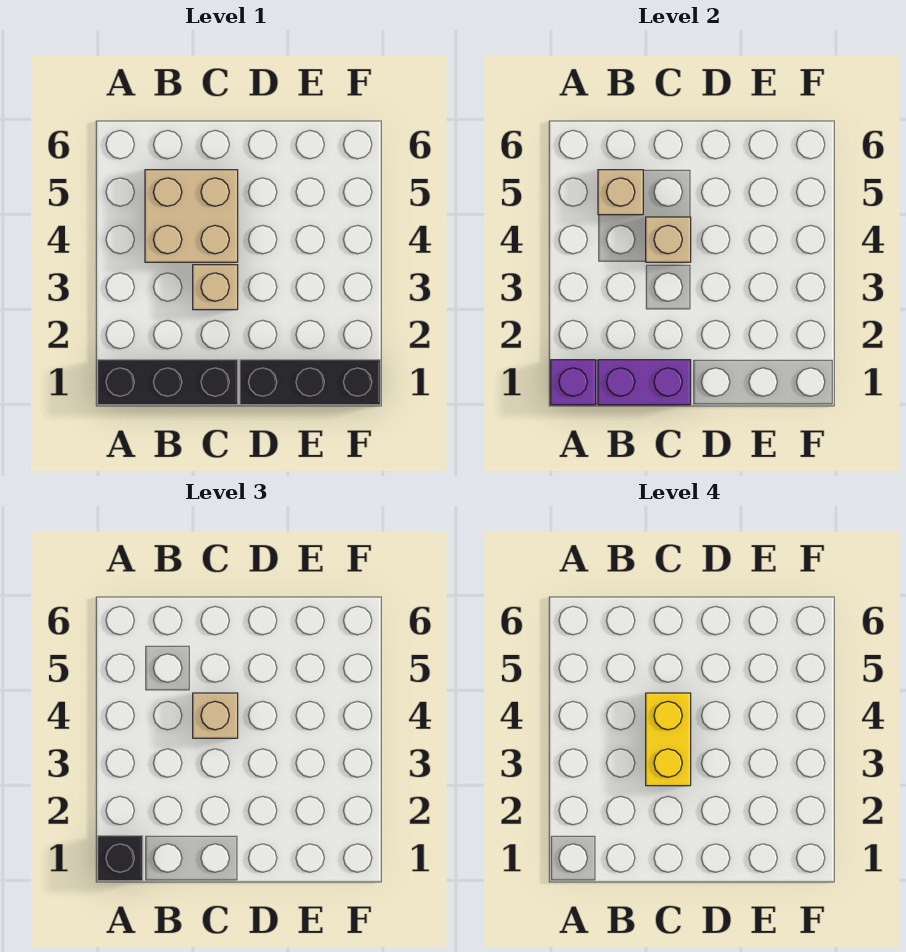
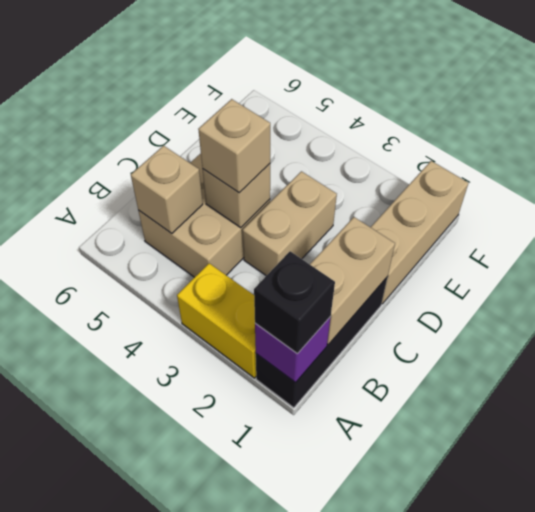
purple brick B1:C1 level 2 -> tan brick B1:C1 level 2
tan brick C3 level 1 -> tan brick C3:D3 level 1
yellow brick C3:C4 level 4 -> yellow brick A2:A3 level 1
black brick D1:F1 level 1 -> tan brick D1:F1 level 1

